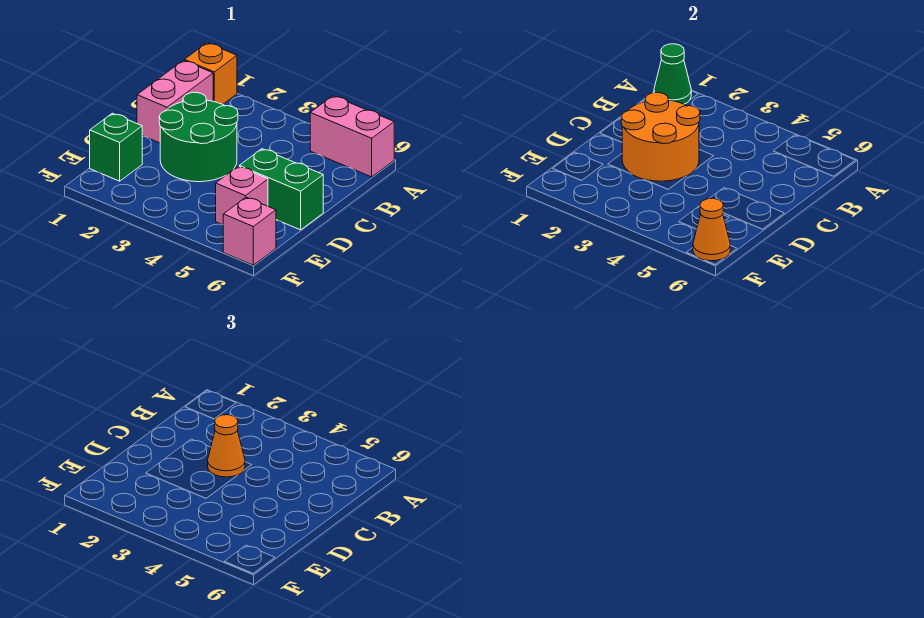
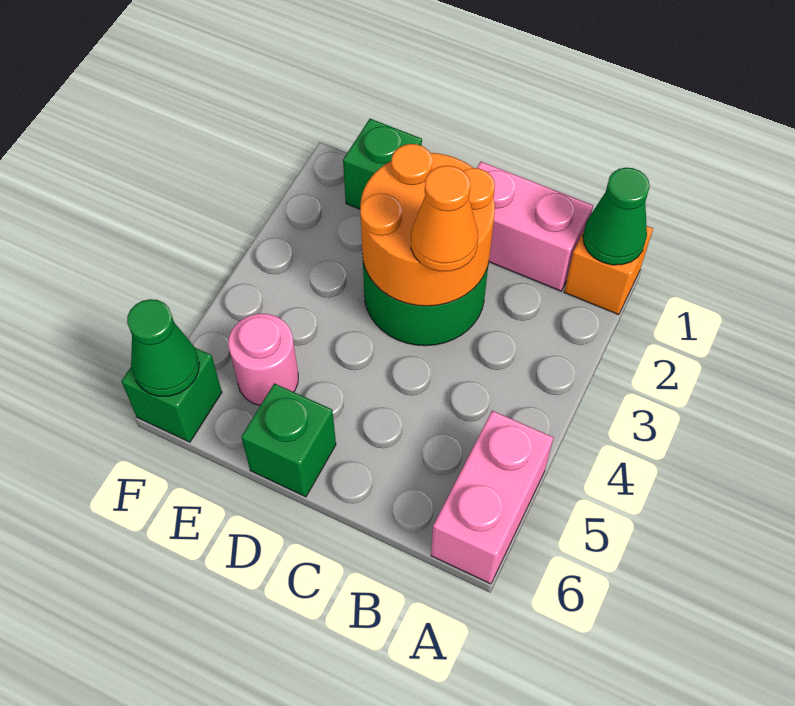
green brick D5:D6 level 1 -> green brick D6 level 1
pink brick E5 level 1 -> pink round brick E5 level 1
pink brick F6 level 1 -> green brick F6 level 1
orange cone F6 level 2 -> green cone F6 level 2

